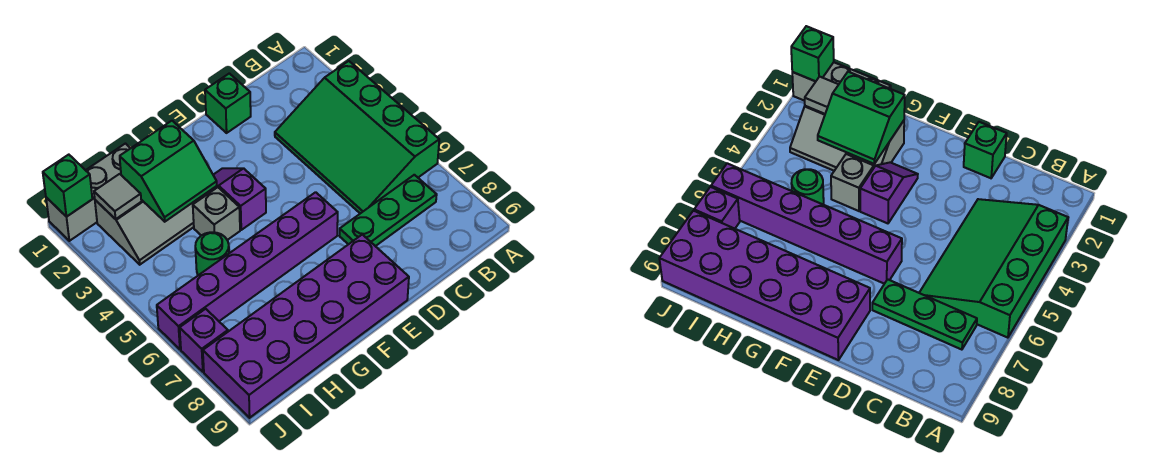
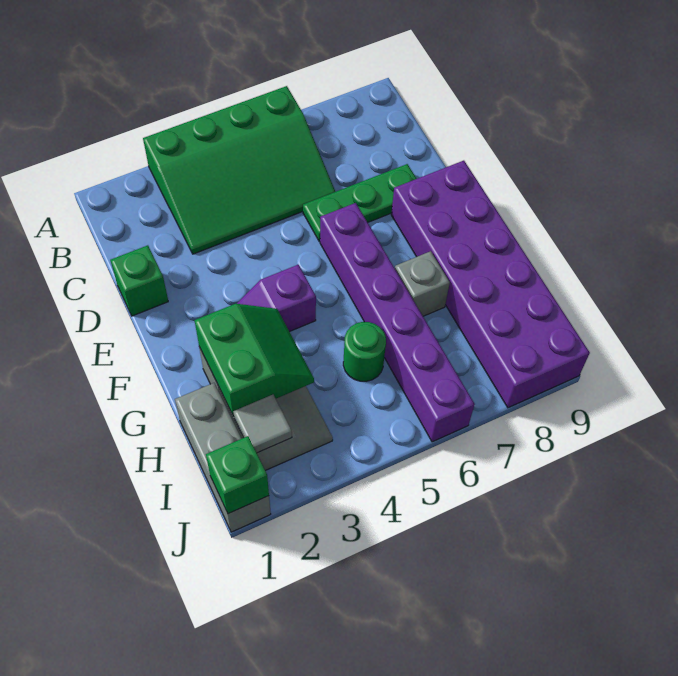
green plate B7:D7 level 1 -> green plate D6:D8 level 1
grey brick G4 level 1 -> grey brick G7 level 1
purple brick J7 level 1 -> none

